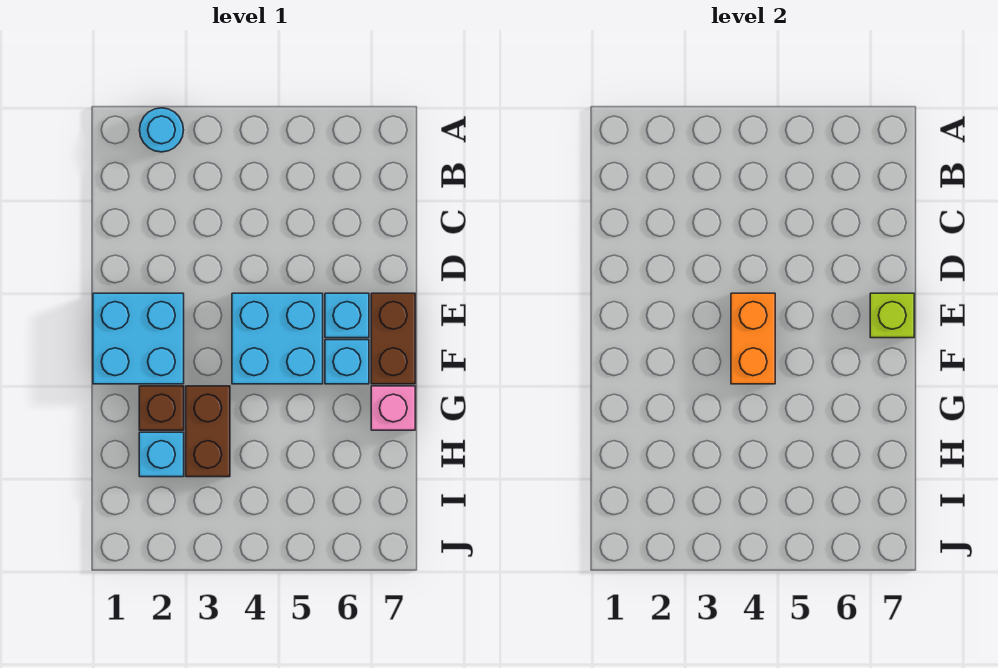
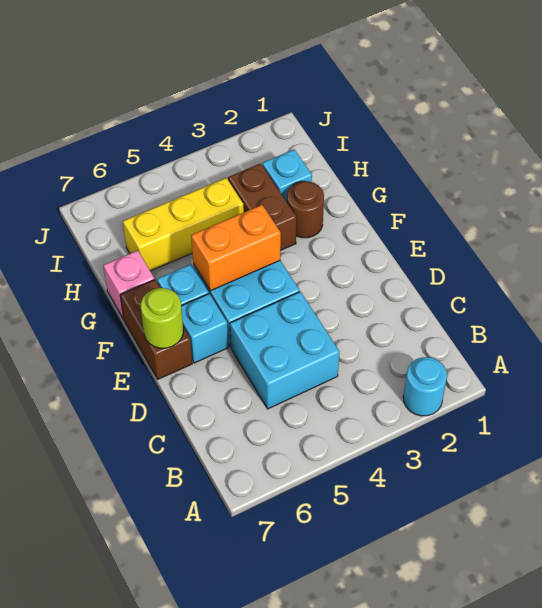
cyan brick E1:F2 level 1 -> cyan brick C4:D5 level 1
orange brick E4:F4 level 2 -> orange brick F4:F5 level 2
lime brick E7 level 2 -> lime round brick E7 level 2
brown brick G2 level 1 -> brown round brick G2 level 1
none -> yellow brick H4:H6 level 1

